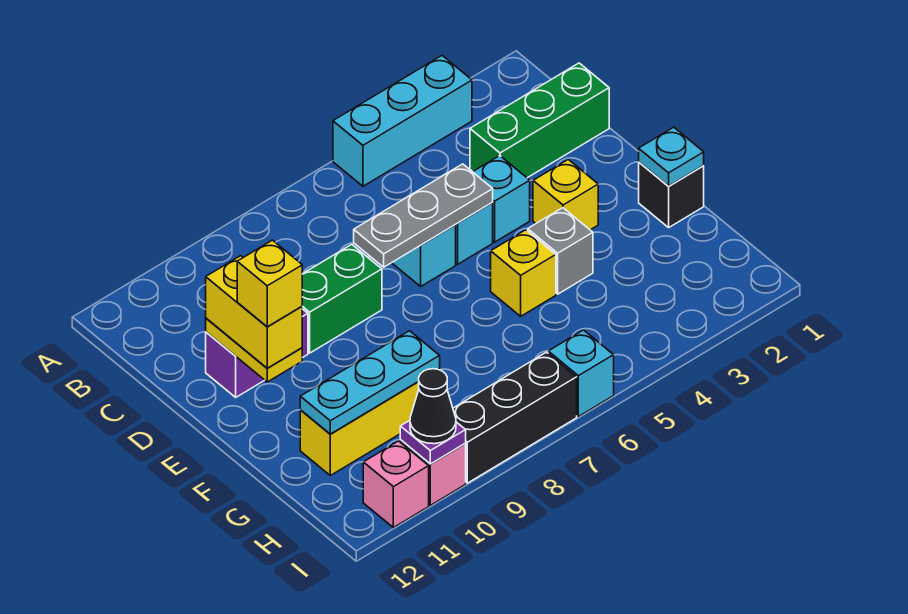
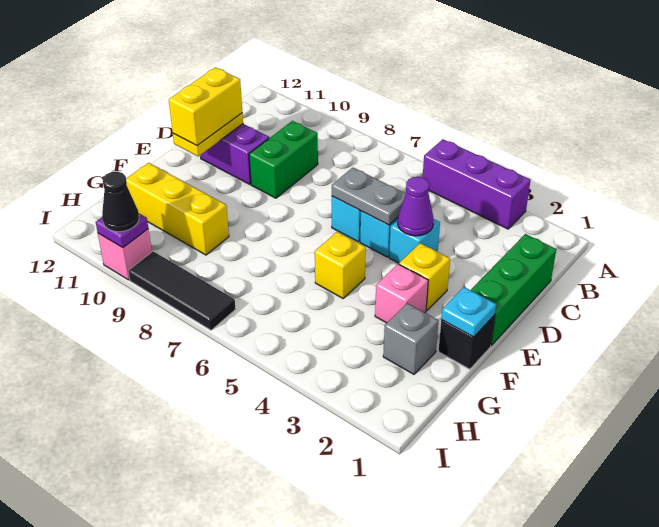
cyan brick A3:A5 level 1 -> purple brick A3:A5 level 1
green brick C1:C3 level 1 -> green brick C1:E1 level 1
none -> purple cone D4 level 2
grey plate D5:D7 level 2 -> grey plate D5:D6 level 2
green brick D8:D9 level 1 -> green brick C9:D9 level 1
yellow brick E11 level 4 -> none
grey brick F4 level 1 -> grey brick G2 level 1
cyan plate G9:G11 level 2 -> none
cyan brick I6 level 1 -> none
black brick I7:I9 level 1 -> black tile I7:I9 level 1
pink brick I11 level 1 -> pink brick F3 level 1

